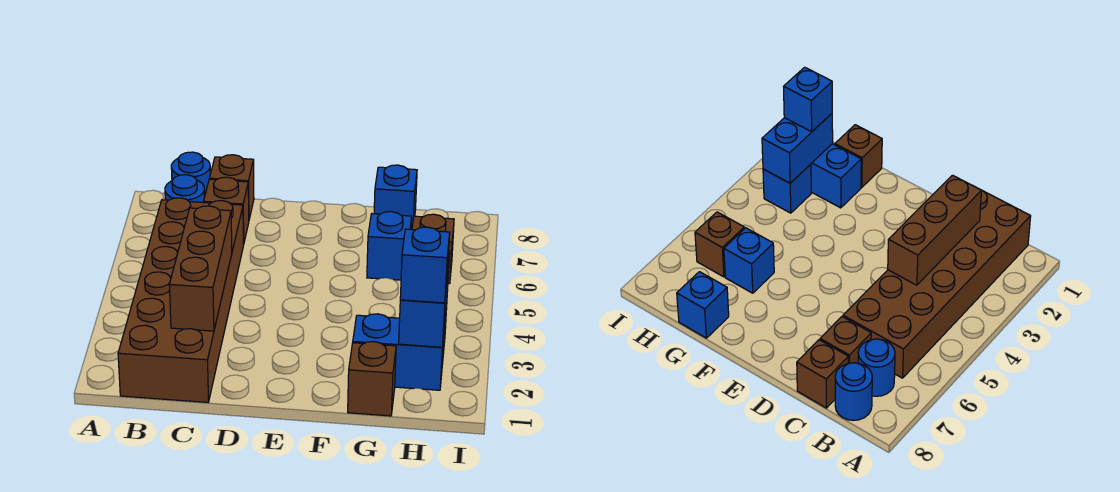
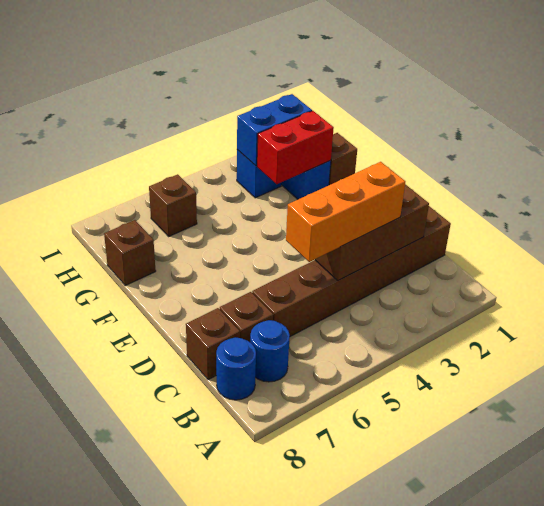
brown brick B1:C6 level 1 -> brown brick C1:C6 level 1
none -> orange brick C3:C5 level 3
none -> red brick G2:G3 level 2
blue brick G6 level 1 -> none
blue brick G8 level 1 -> brown brick G8 level 1
blue brick H2 level 3 -> none

